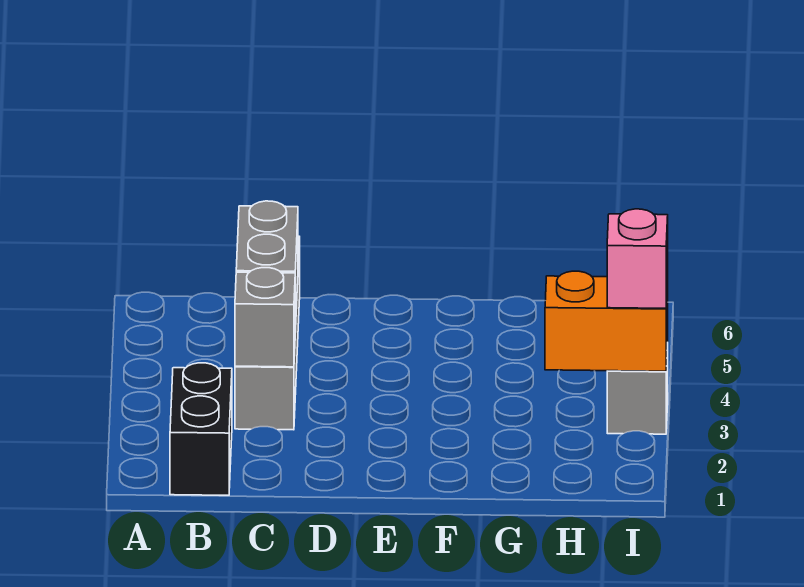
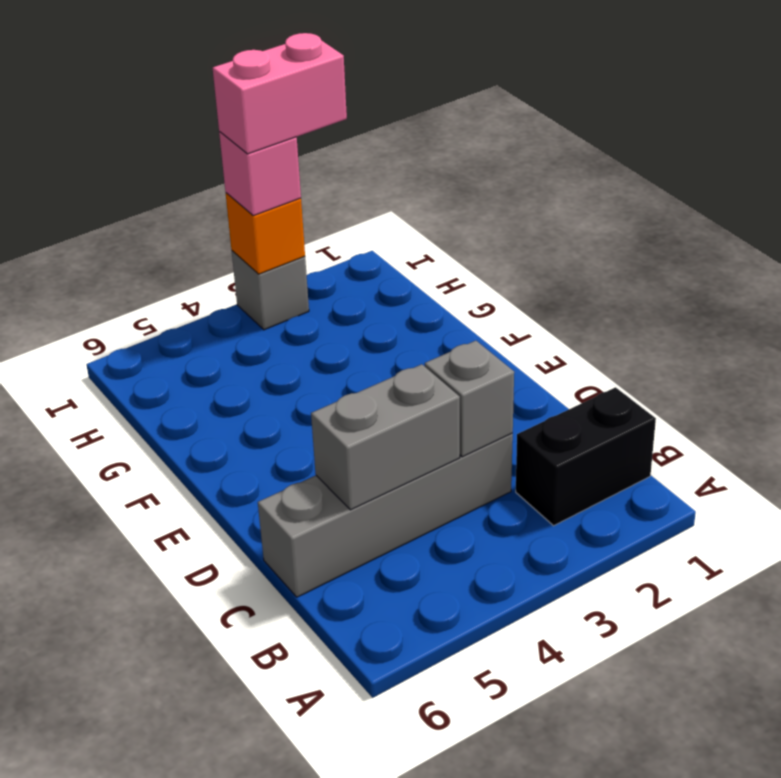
orange brick H3:I3 level 2 -> orange brick I3 level 2
none -> pink brick I2:I3 level 4

